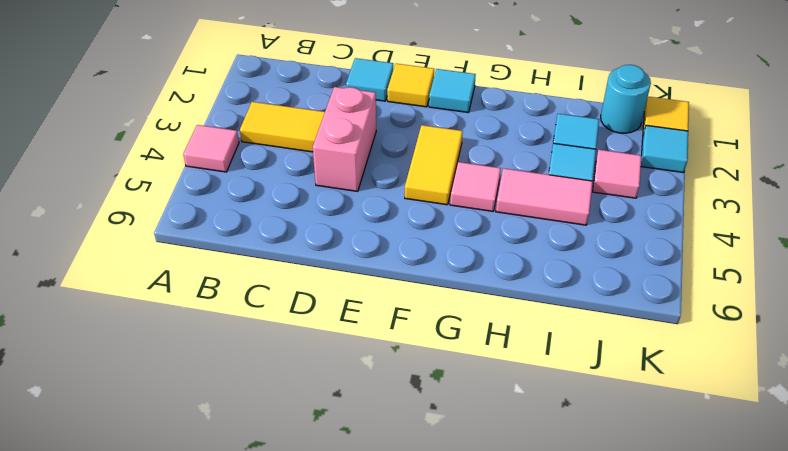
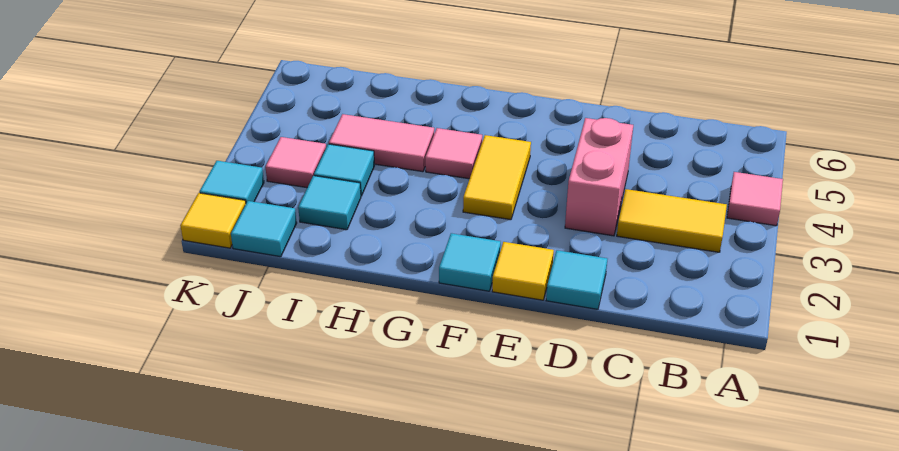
cyan round brick J1 level 1 -> cyan tile J1 level 1

